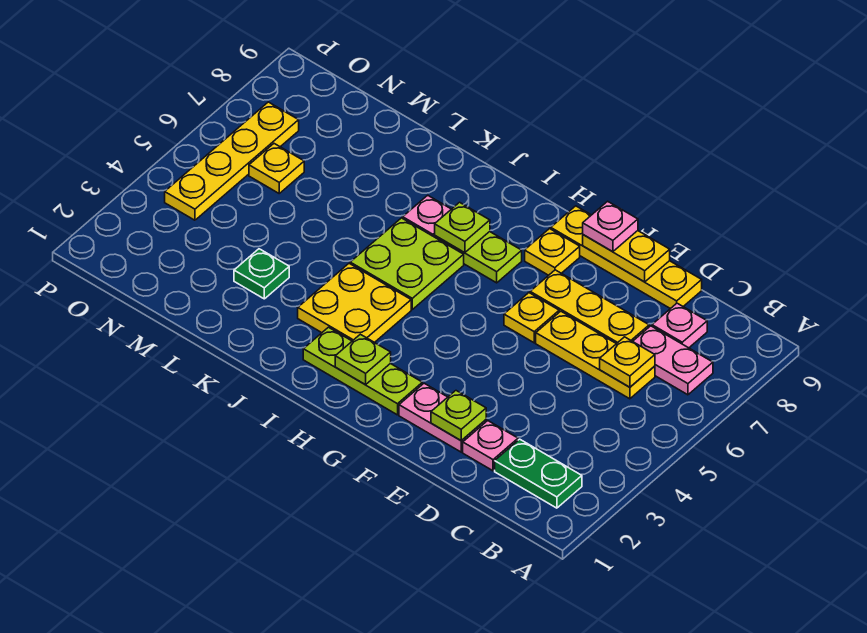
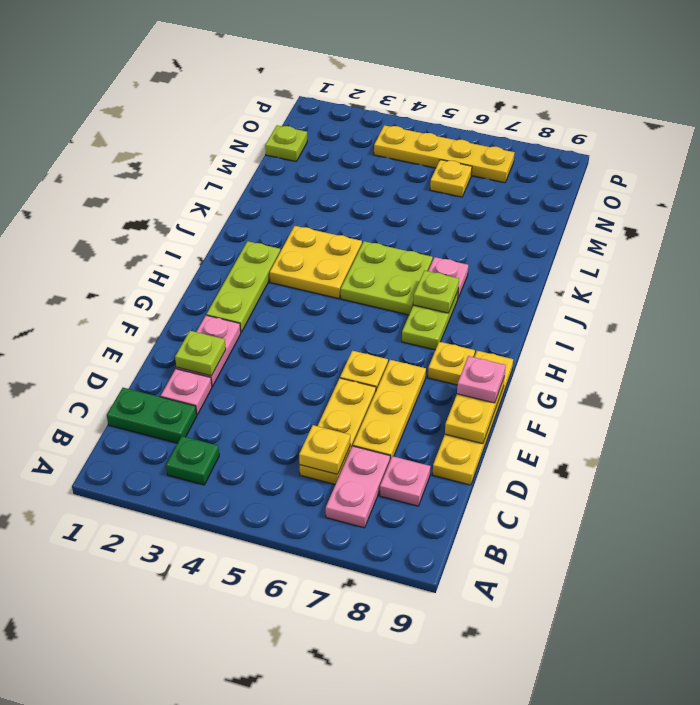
green plate B2:C2 level 1 -> green plate C1:C2 level 1
lime plate H2 level 2 -> lime plate N1 level 1
green plate L3 level 1 -> green plate B3 level 1

